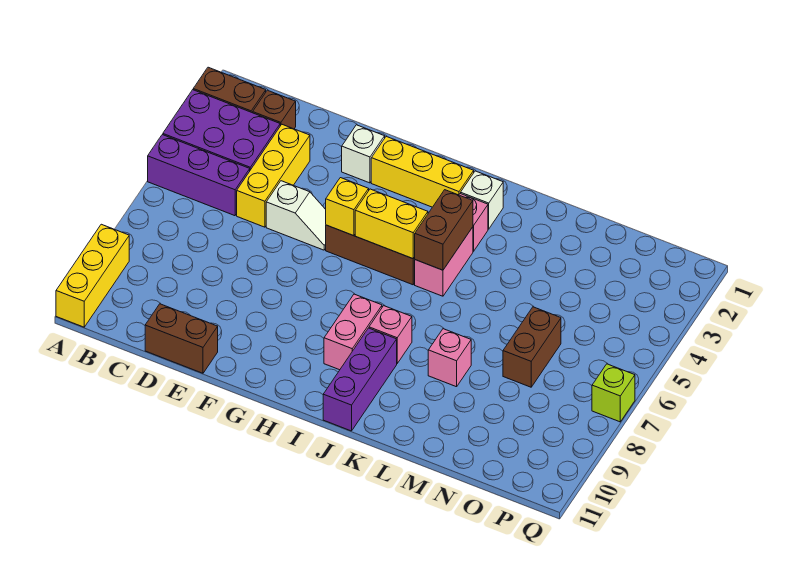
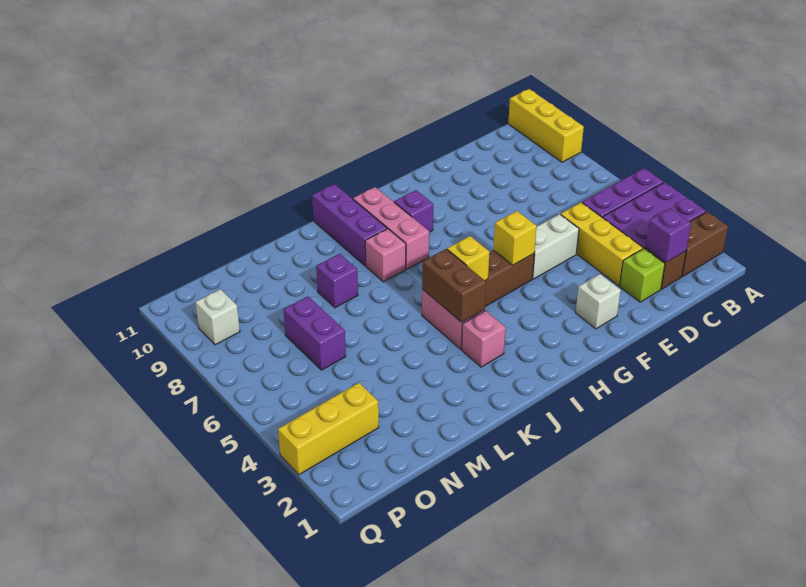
none -> purple brick C2 level 2
brown brick D11:E11 level 1 -> none
white slope E5:F5 level 1 top E -> white brick E5:F5 level 1
yellow brick G2:I2 level 1 -> yellow brick O3:Q3 level 1
yellow brick H5:I5 level 2 -> yellow brick I5 level 2
none -> purple brick H9 level 1
pink brick I8:I9 level 1 -> pink brick I8:I10 level 1
white brick J2 level 1 -> white brick P9 level 1
pink brick L8 level 1 -> purple brick L8 level 1
brown brick N6:N7 level 1 -> purple brick N6:N7 level 1
lime brick Q7 level 1 -> lime brick D2 level 1

